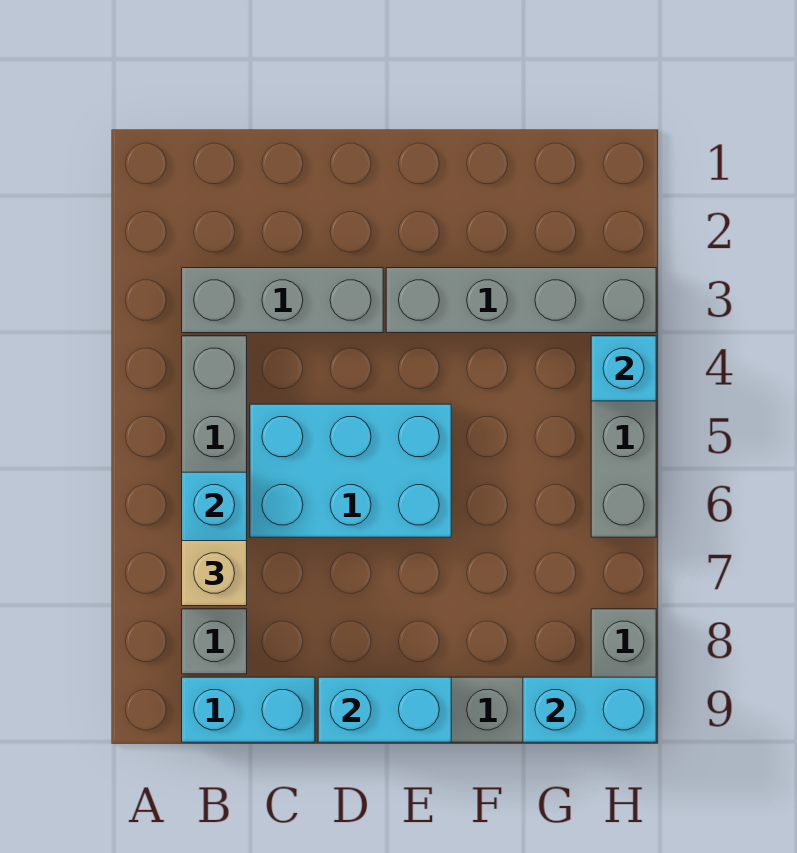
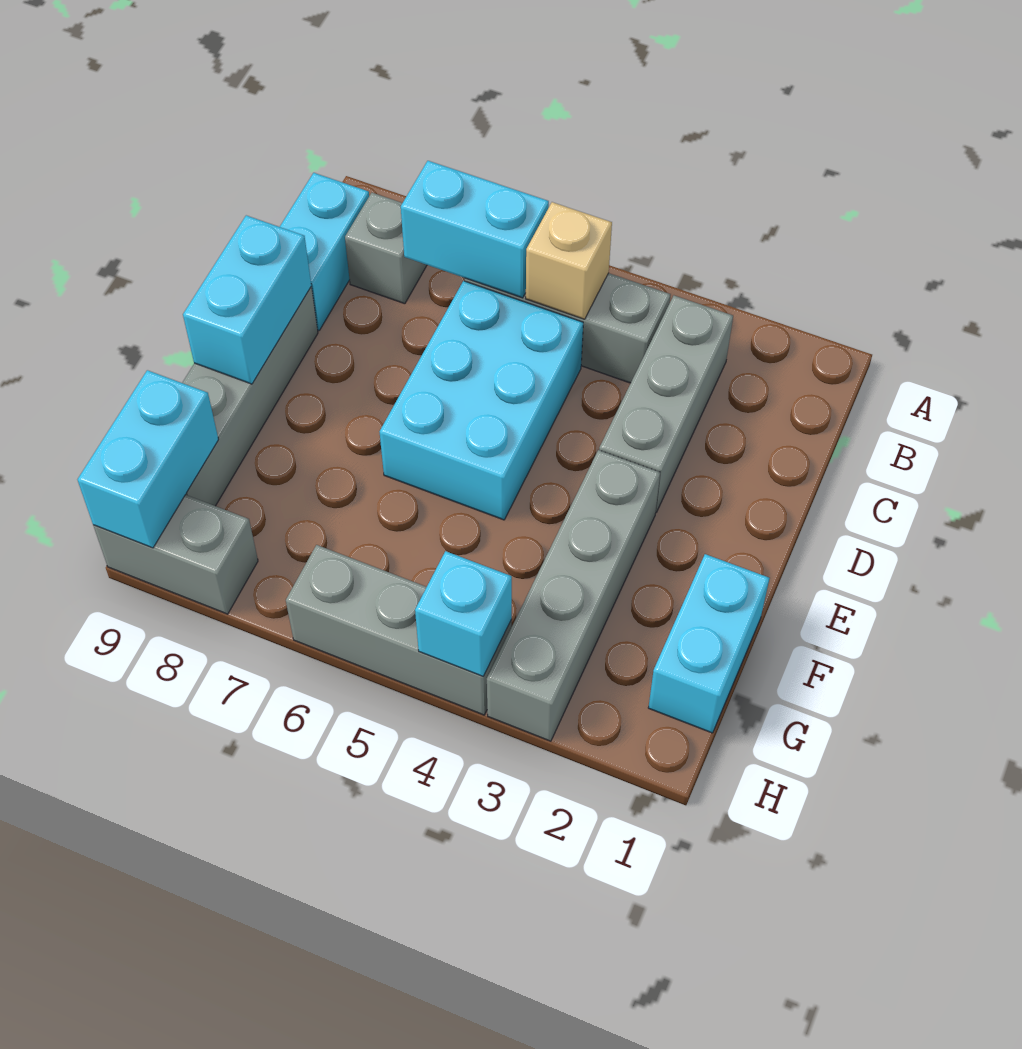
tan brick B7 level 3 -> tan brick B5 level 2
none -> cyan brick F1:G1 level 1

